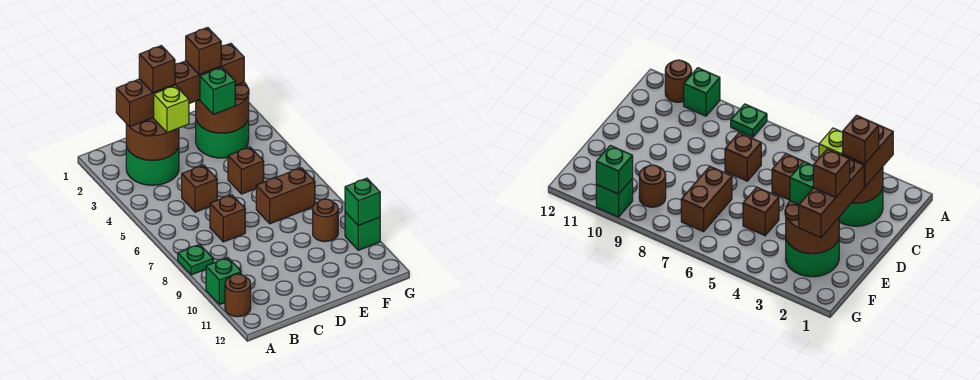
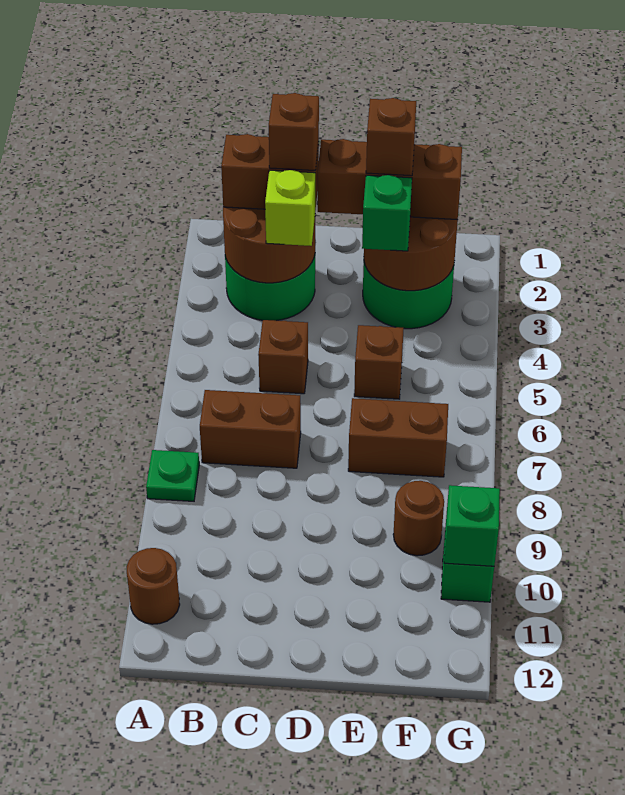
green brick A10 level 1 -> none
brown brick C7 level 1 -> brown brick B7:C7 level 1

